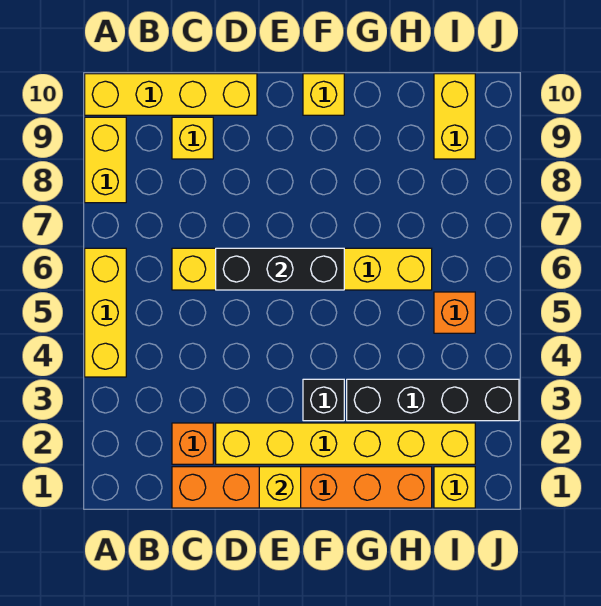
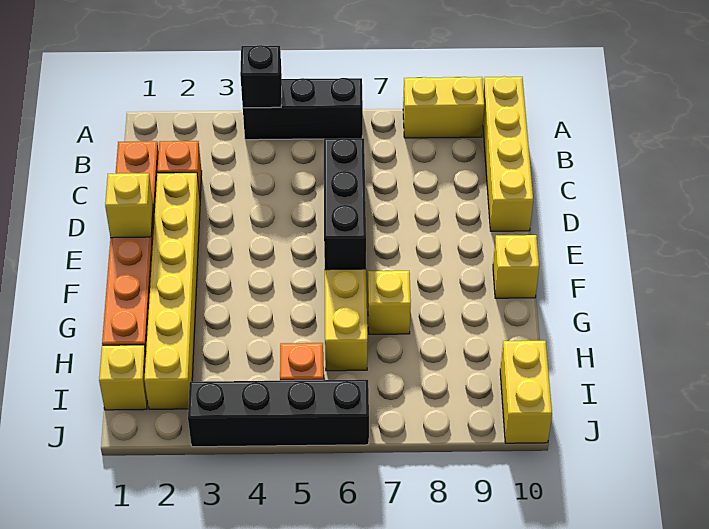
yellow brick A4:A6 level 1 -> black brick A4:A6 level 1
yellow brick C9 level 1 -> yellow brick G7 level 1
black brick F3 level 1 -> black brick A4 level 2
black brick G3:J3 level 1 -> black brick J3:J6 level 1
yellow brick I9:I10 level 1 -> yellow brick I10:J10 level 1

